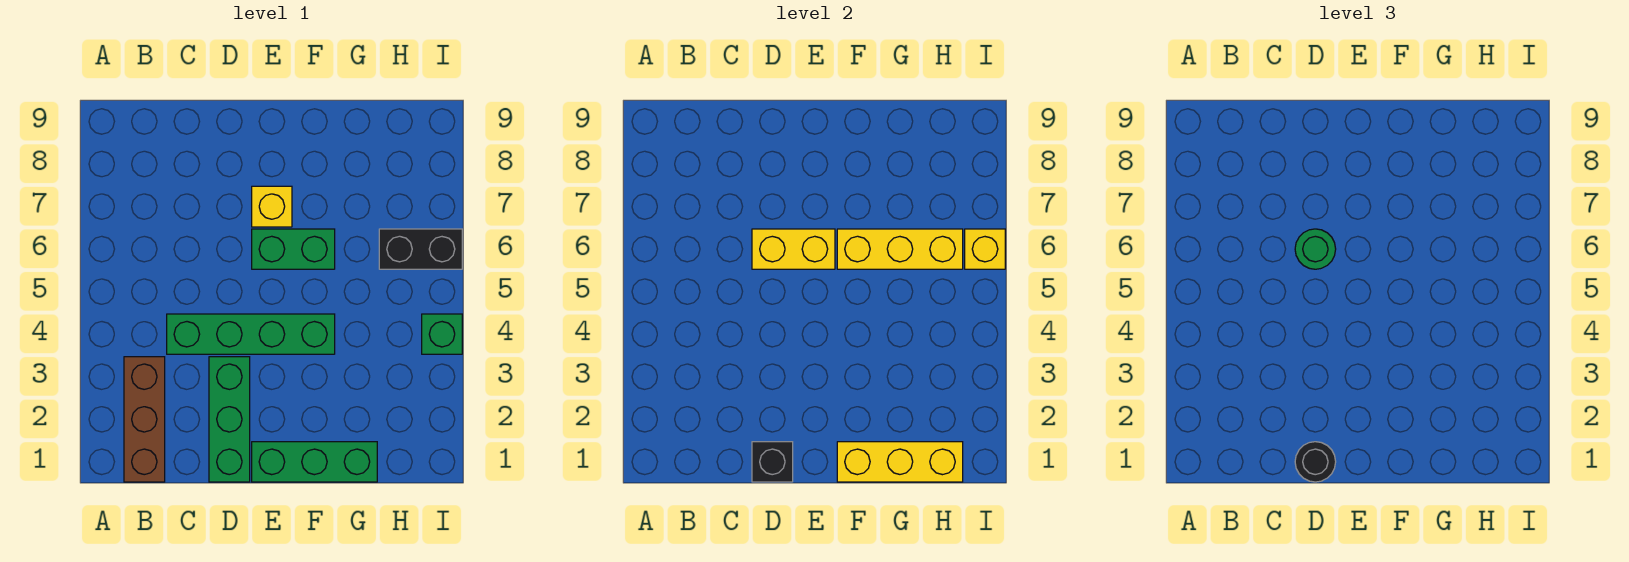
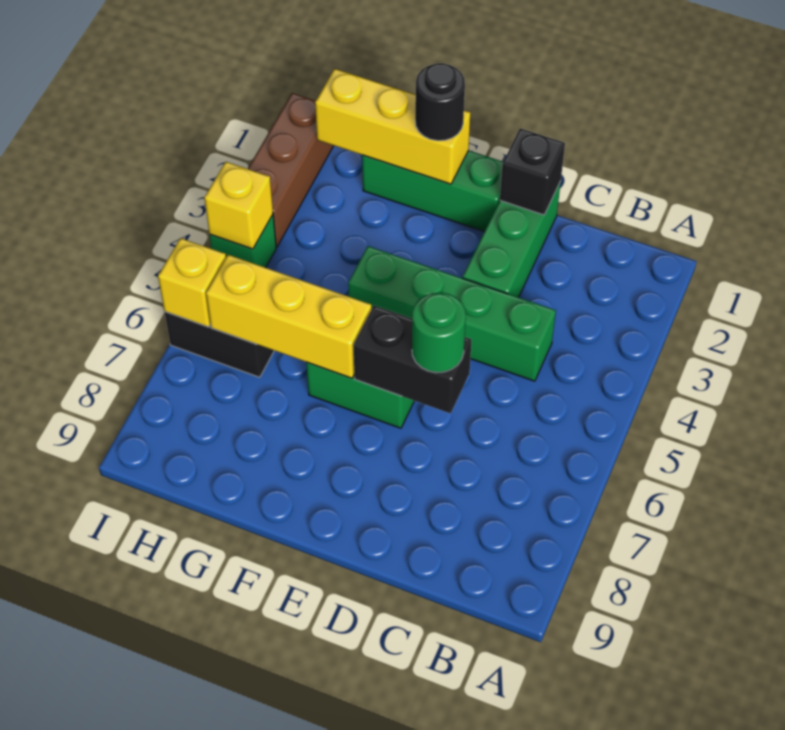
brown brick B1:B3 level 1 -> brown brick I1:I3 level 1
black round brick D1 level 3 -> black round brick F1 level 3
yellow brick D6:E6 level 2 -> black brick D6:E6 level 2
yellow brick E7 level 1 -> yellow brick I4 level 2

